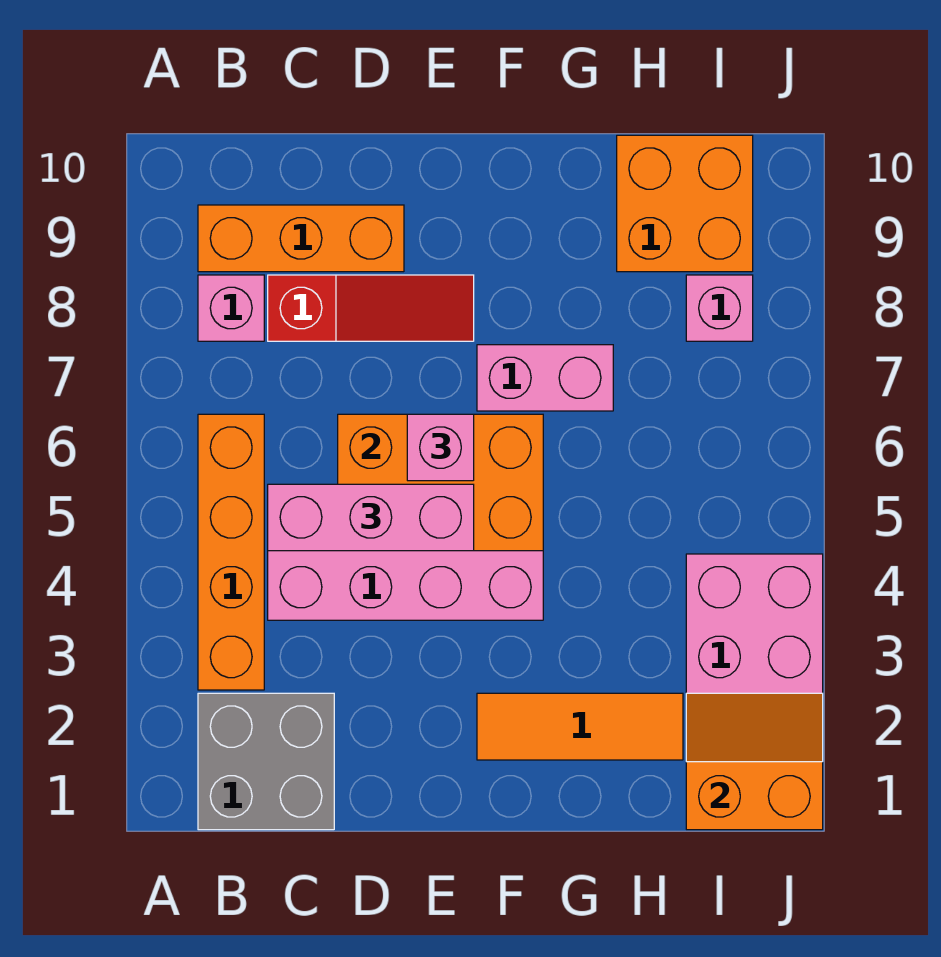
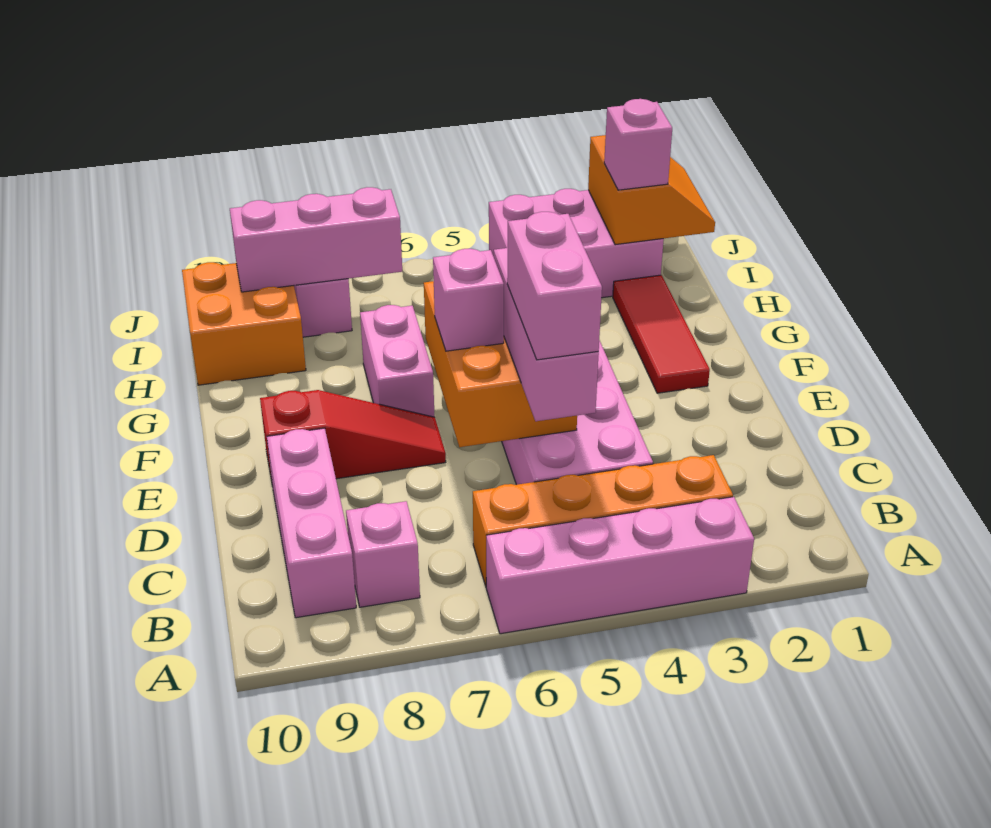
none -> pink brick A3:A6 level 1
grey brick B1:C2 level 1 -> none
orange brick B9:D9 level 1 -> pink brick B9:D9 level 1
none -> pink brick C5:D5 level 4
red slope C8:E8 level 1 top C -> red slope E7:E9 level 1 top 9
orange tile F2:H2 level 1 -> red tile F2:H2 level 1
orange slope I1:J2 level 2 top 1 -> orange slope I1:J2 level 2 top 2
none -> pink brick I2 level 3
none -> pink brick I7:I9 level 2

